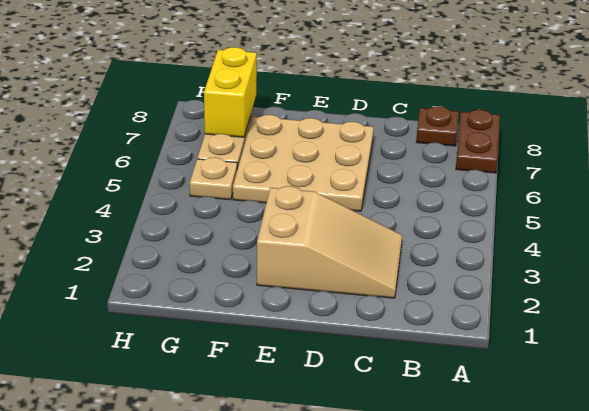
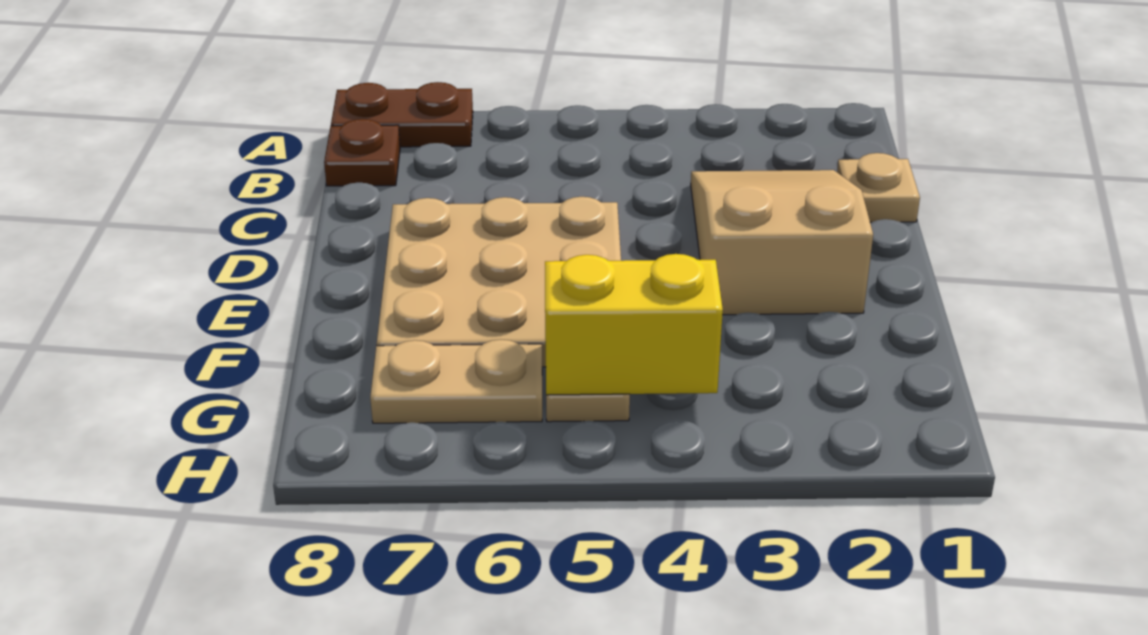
none -> tan plate C1 level 1
yellow brick G7:G8 level 2 -> yellow brick G4:G5 level 2

